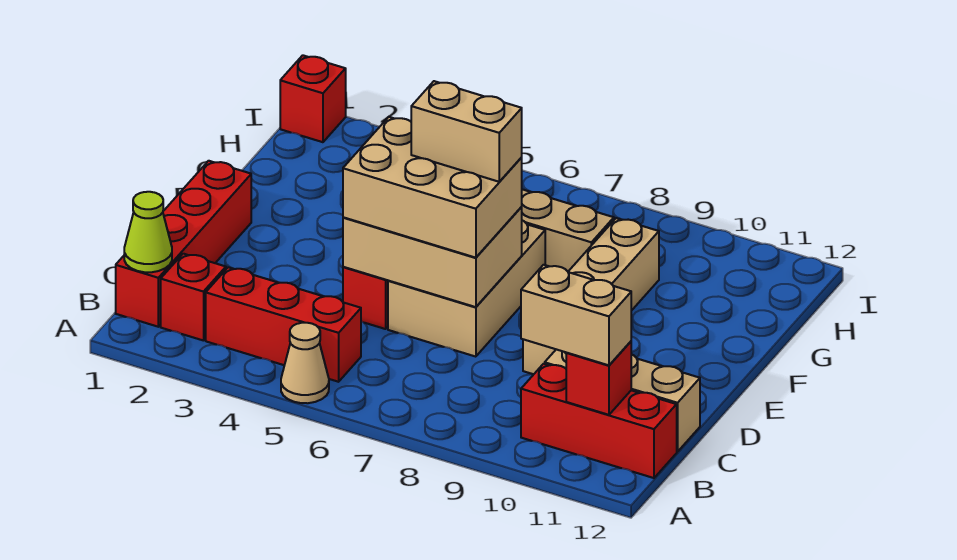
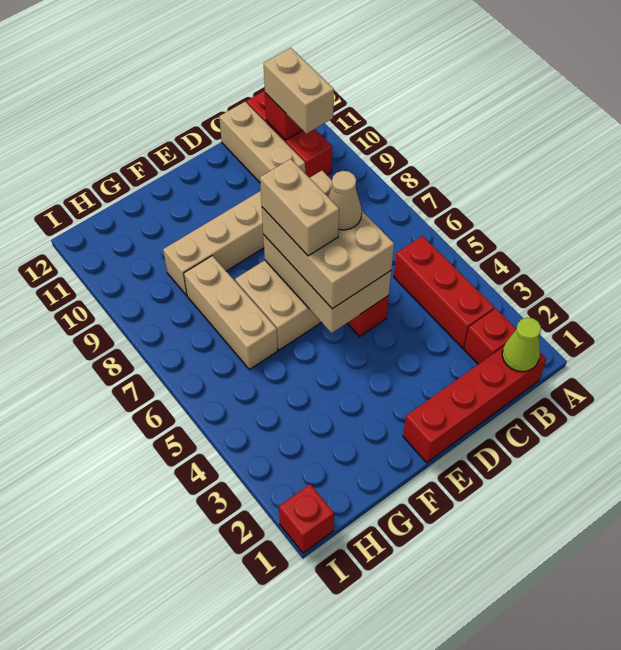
tan cone A5 level 1 -> tan cone D6 level 4

